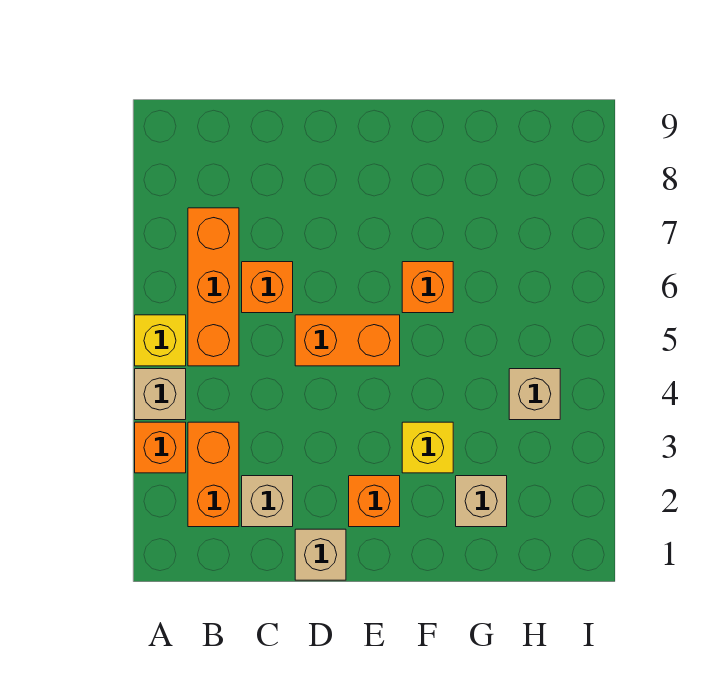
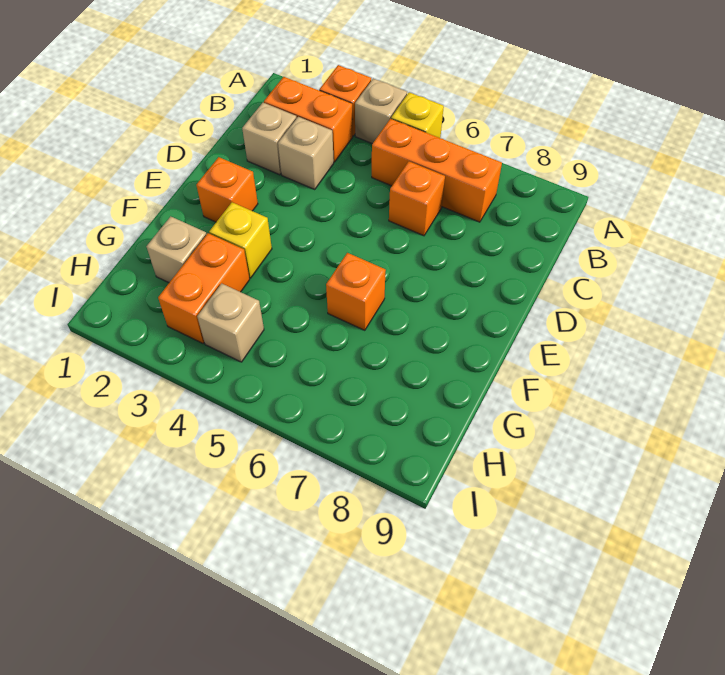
tan brick D1 level 1 -> tan brick C3 level 1
orange brick D5:E5 level 1 -> orange brick G3:H3 level 1

